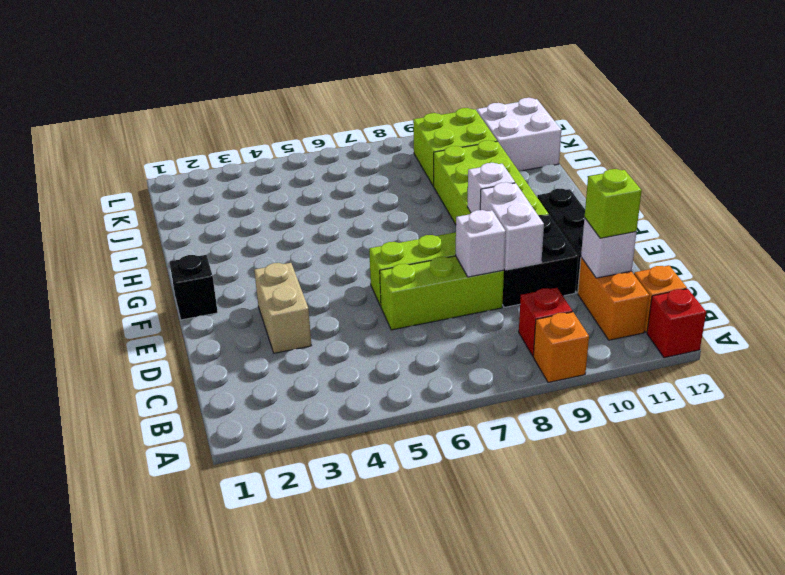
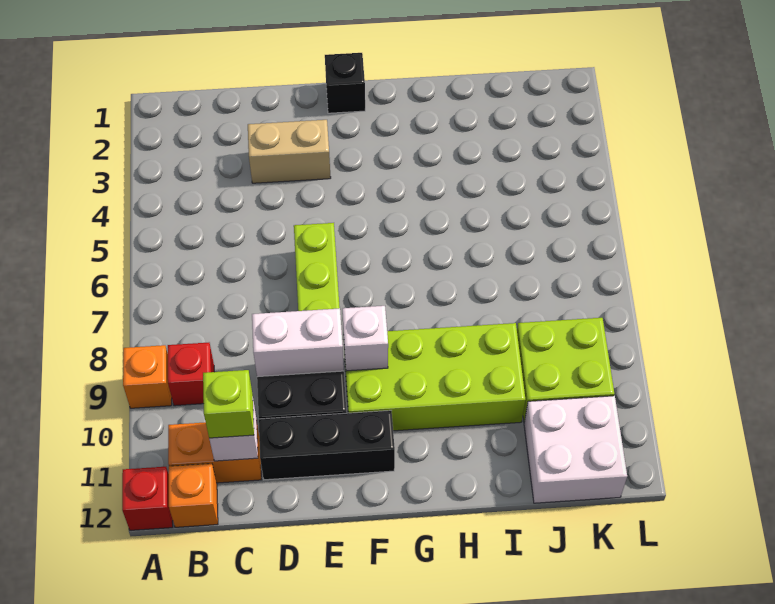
lime brick D6:D8 level 1 -> none
white brick D8 level 2 -> none

